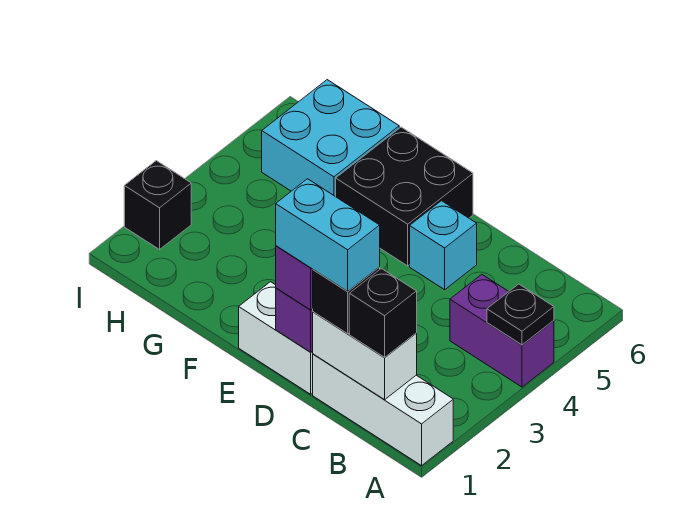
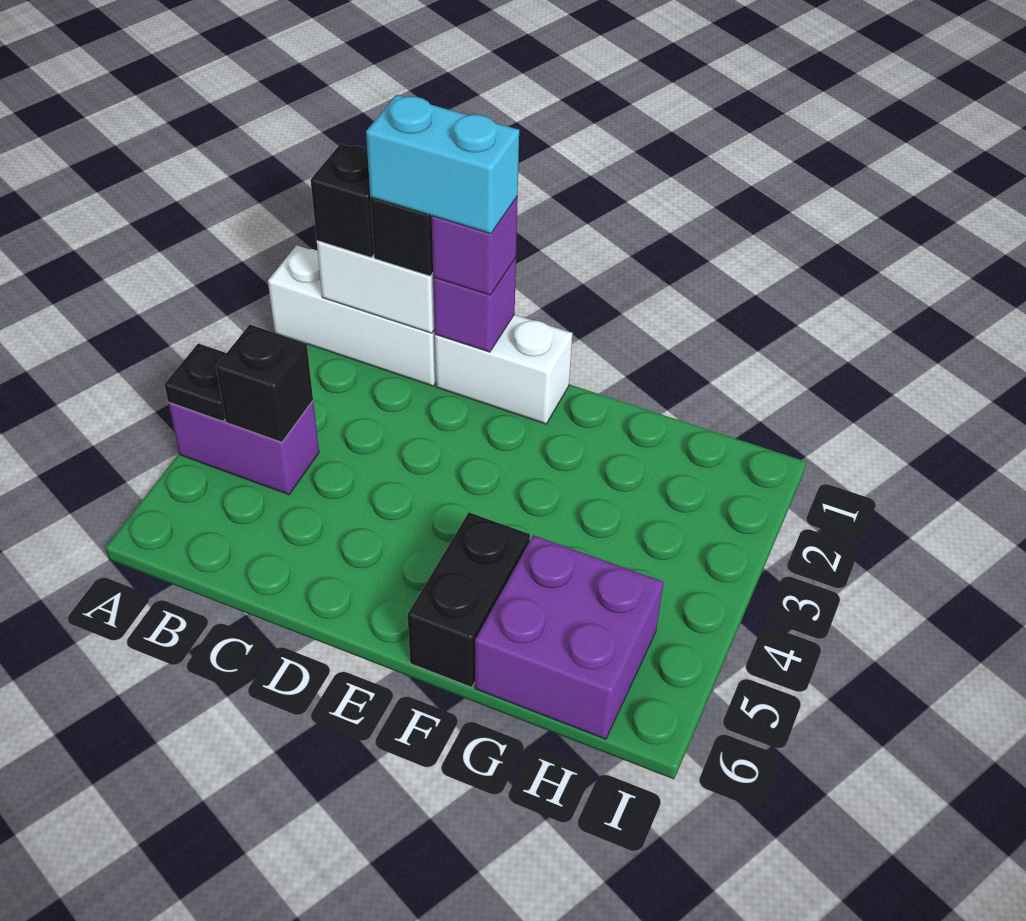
cyan brick D5 level 1 -> none
black brick E5:F6 level 1 -> black brick F5:F6 level 1
cyan brick G5:H6 level 1 -> purple brick G5:H6 level 1
black brick I2 level 1 -> black brick B4 level 2

